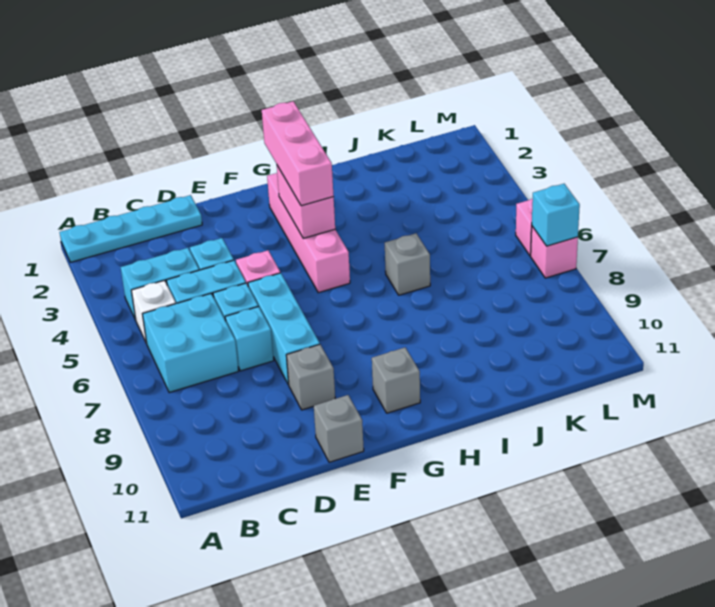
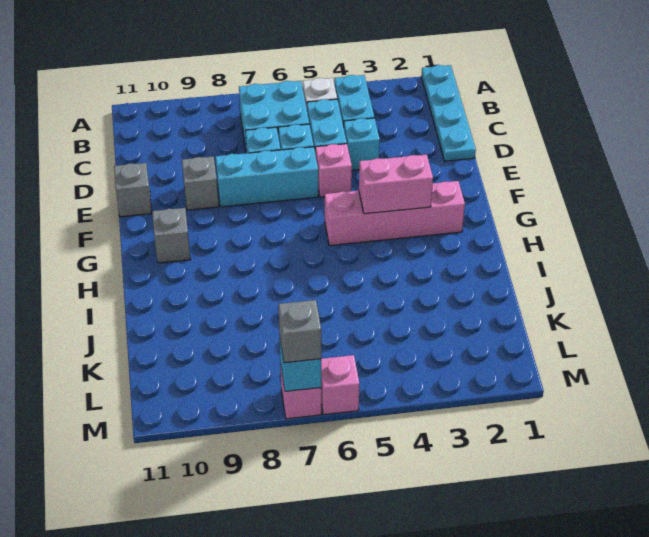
pink brick G2:G4 level 3 -> none
grey brick I6 level 1 -> grey brick M7 level 3

